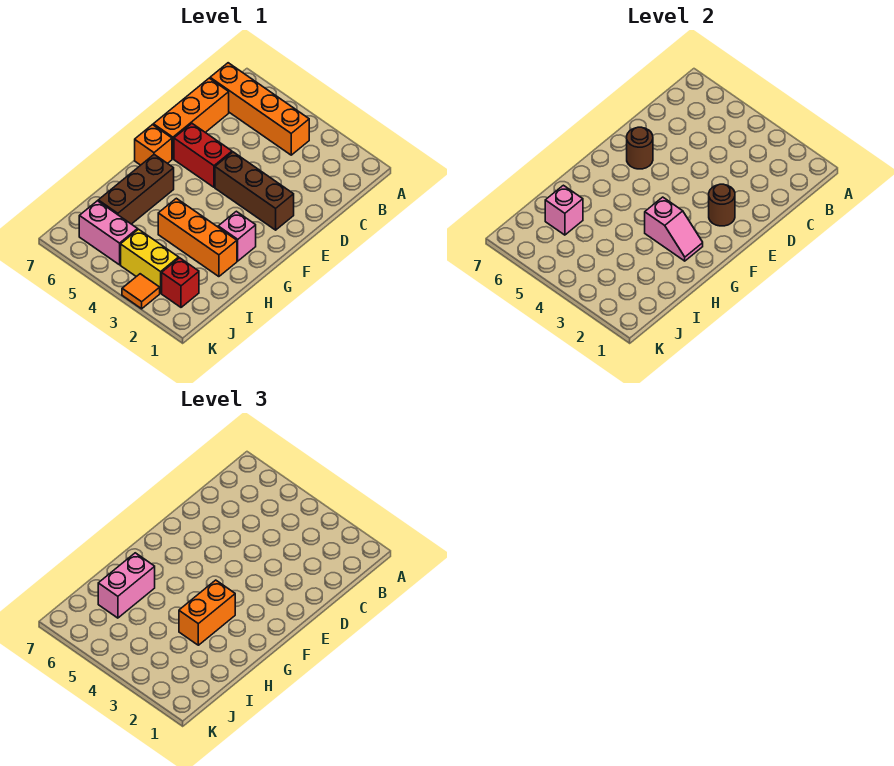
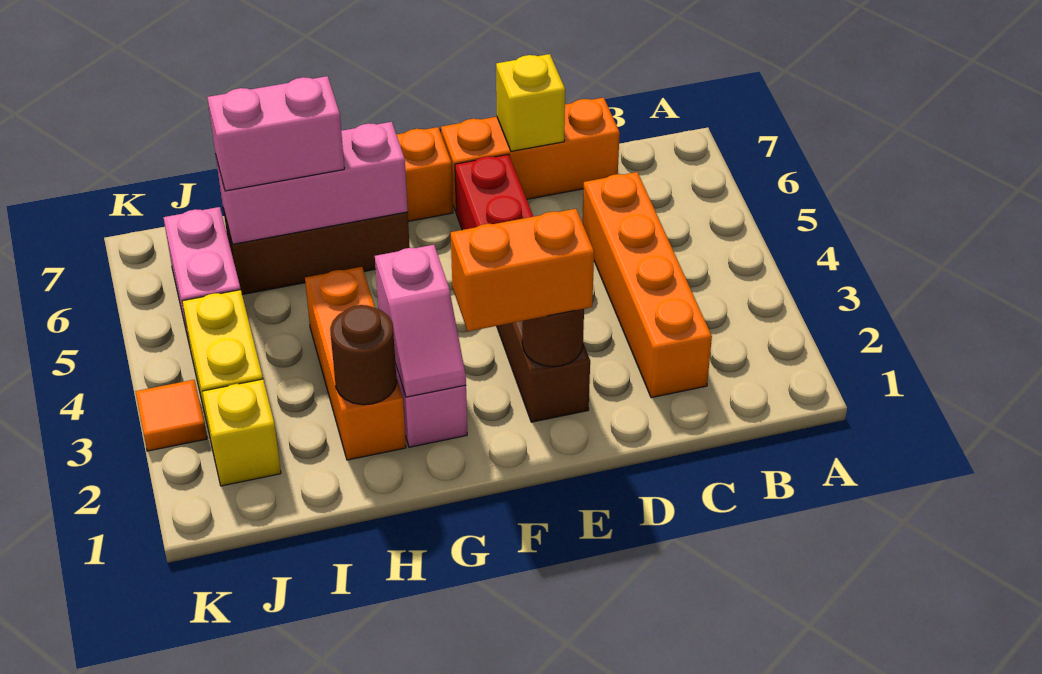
orange brick B4:B7 level 1 -> orange brick C2:C5 level 1
none -> yellow brick D7 level 2
brown round brick E6 level 2 -> brown round brick H2 level 2
orange brick G3:H3 level 3 -> orange brick E2:F2 level 3
pink brick I6 level 2 -> pink brick G6:I6 level 2
red brick J2 level 1 -> yellow brick J2 level 1

